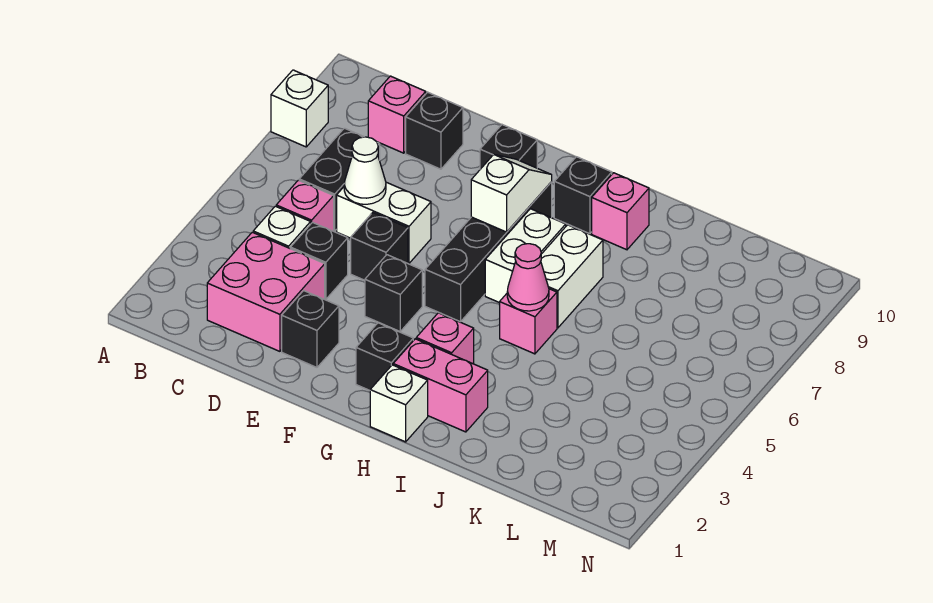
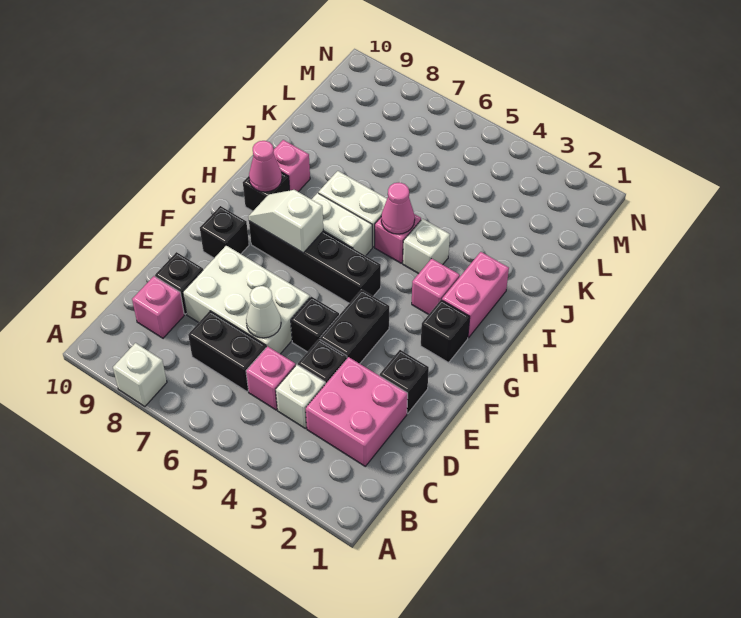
white brick D6:E6 level 1 -> white brick D6:E8 level 1
black brick F4 level 1 -> black brick E4:F4 level 1
white brick H1 level 1 -> white brick I4 level 1
none -> pink cone H9 level 2

